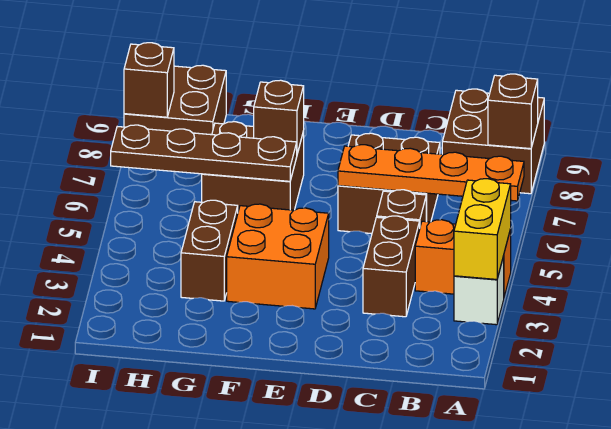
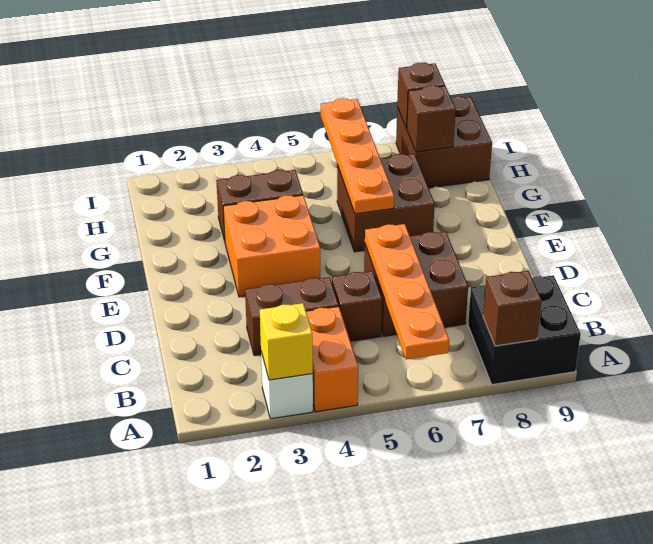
yellow brick A3:A4 level 2 -> yellow brick A3 level 2
brown brick A8:B9 level 1 -> black brick A8:B9 level 1
brown plate F6:I6 level 2 -> orange plate F6:I6 level 2
brown brick F7 level 2 -> brown brick H8 level 2

